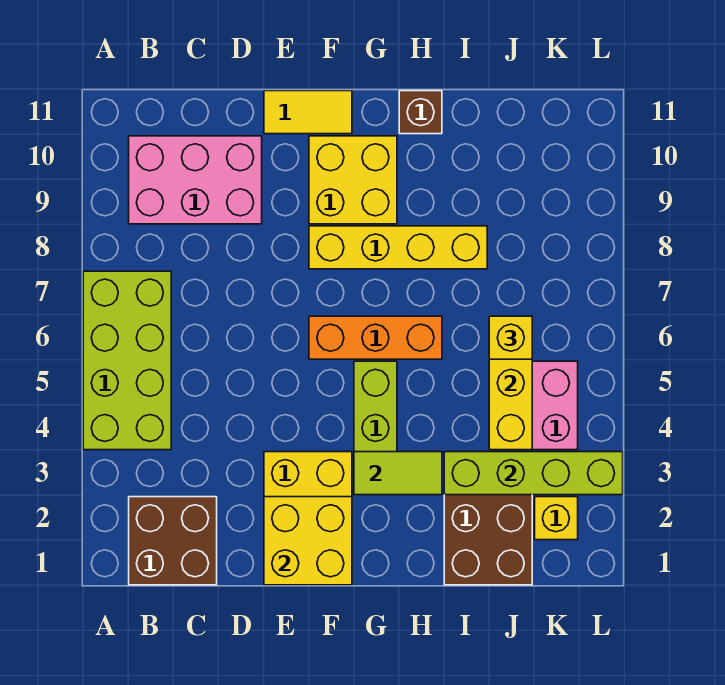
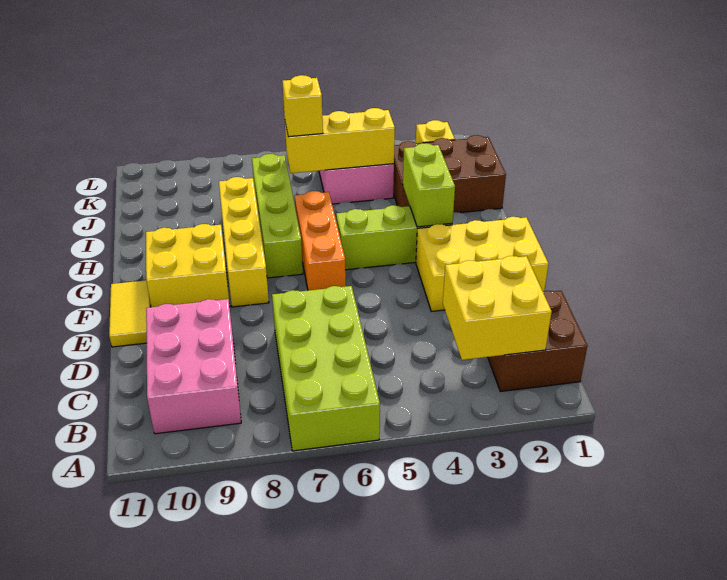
lime brick A4:B7 level 1 -> lime brick A6:D7 level 1
yellow brick E1:F2 level 2 -> yellow brick B2:C3 level 2
lime tile G3:H3 level 2 -> lime brick G3:H3 level 2
brown brick H11 level 1 -> none
lime brick I3:L3 level 2 -> lime brick G7:J7 level 1

